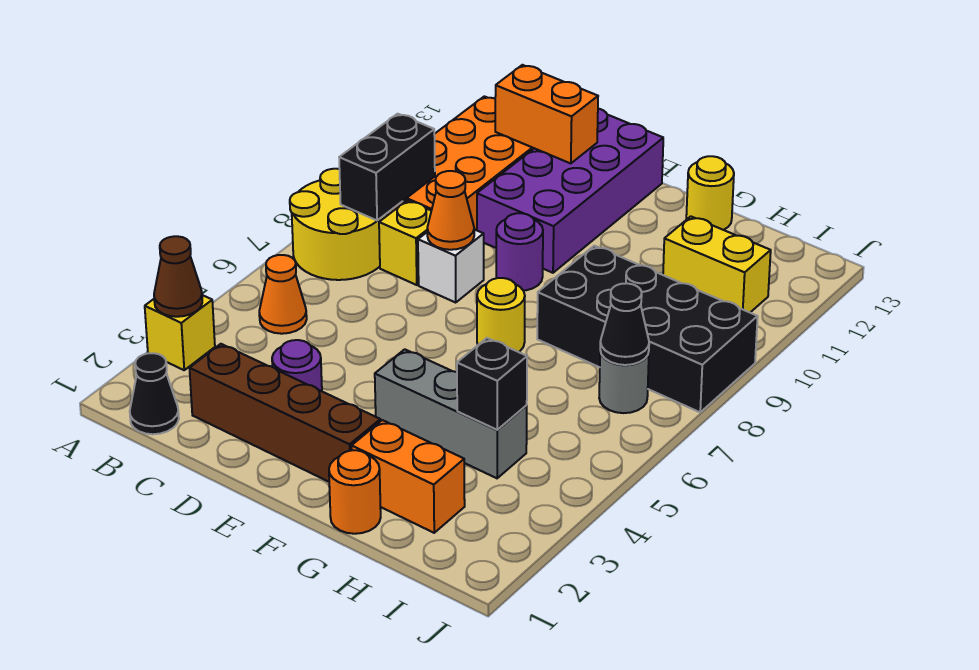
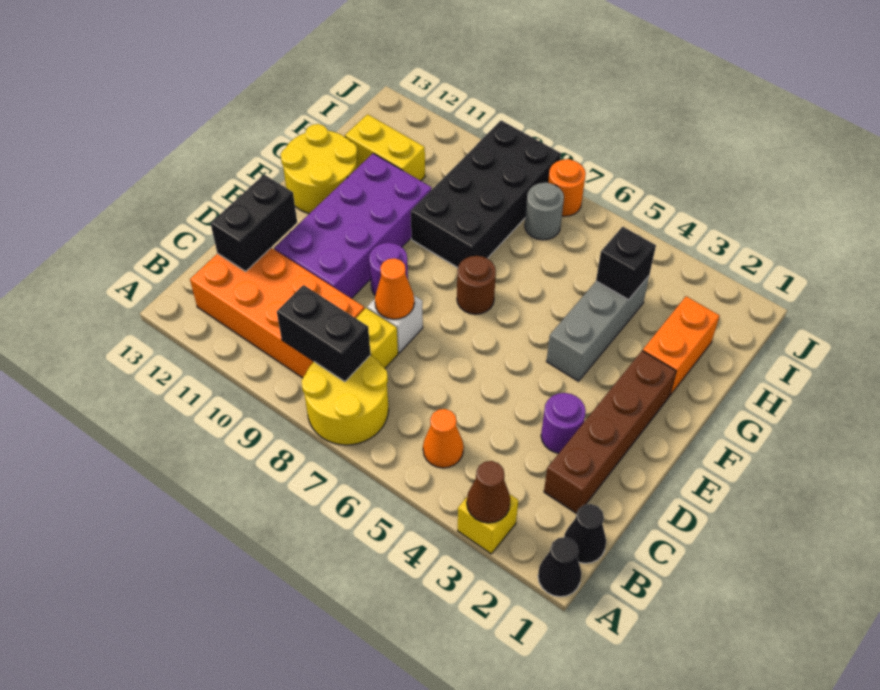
orange brick C12:D12 level 2 -> black brick C12:D12 level 2
purple brick D10:E13 level 1 -> purple brick D10:G11 level 1
yellow round brick F7 level 1 -> brown round brick F7 level 1
orange round brick G1 level 1 -> orange round brick J7 level 1
yellow round brick G13 level 1 -> yellow round brick F12:G13 level 1
yellow brick H11:I11 level 1 -> yellow brick H11:H12 level 1
black cone I7 level 2 -> black cone A1 level 1

